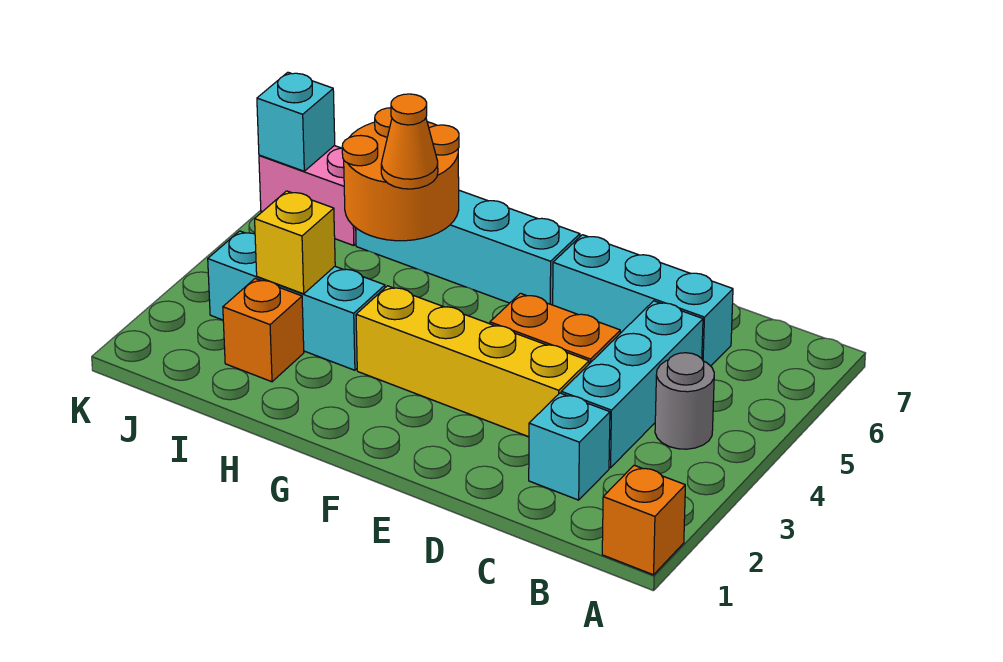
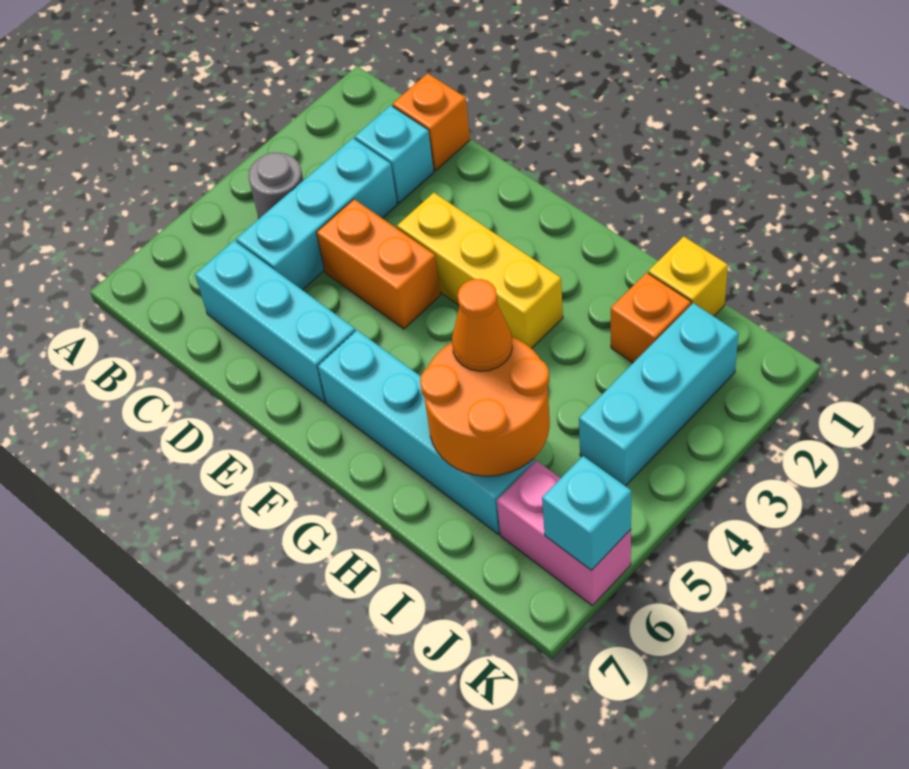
orange brick A1 level 1 -> orange brick C1 level 1
yellow brick D3:G3 level 1 -> yellow brick E3:G3 level 1
cyan brick H3:J3 level 1 -> cyan brick J2:J4 level 1
yellow brick I3 level 2 -> yellow brick I1 level 1

